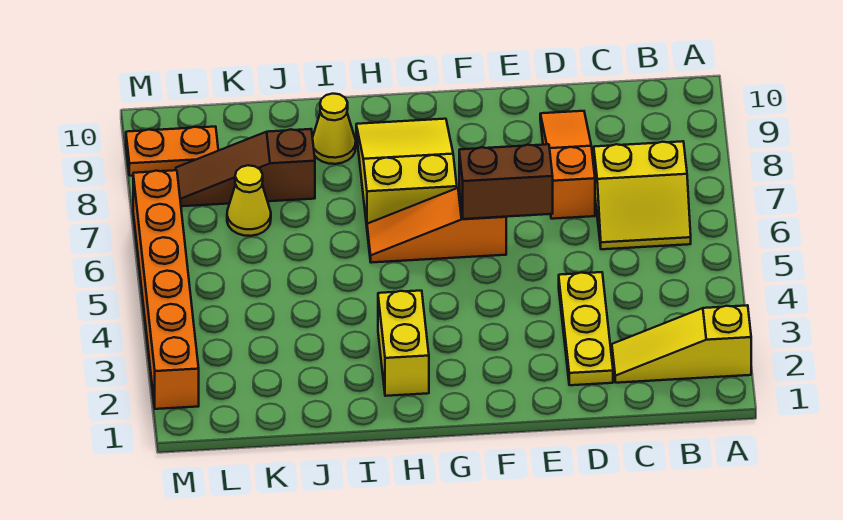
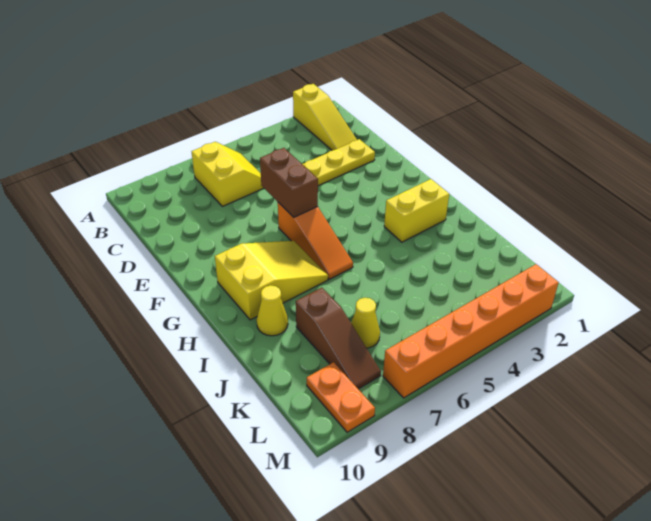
orange slope D7:D9 level 1 top 7 -> none
yellow slope G7:H9 level 1 top 7 -> yellow slope G7:H9 level 1 top 9

